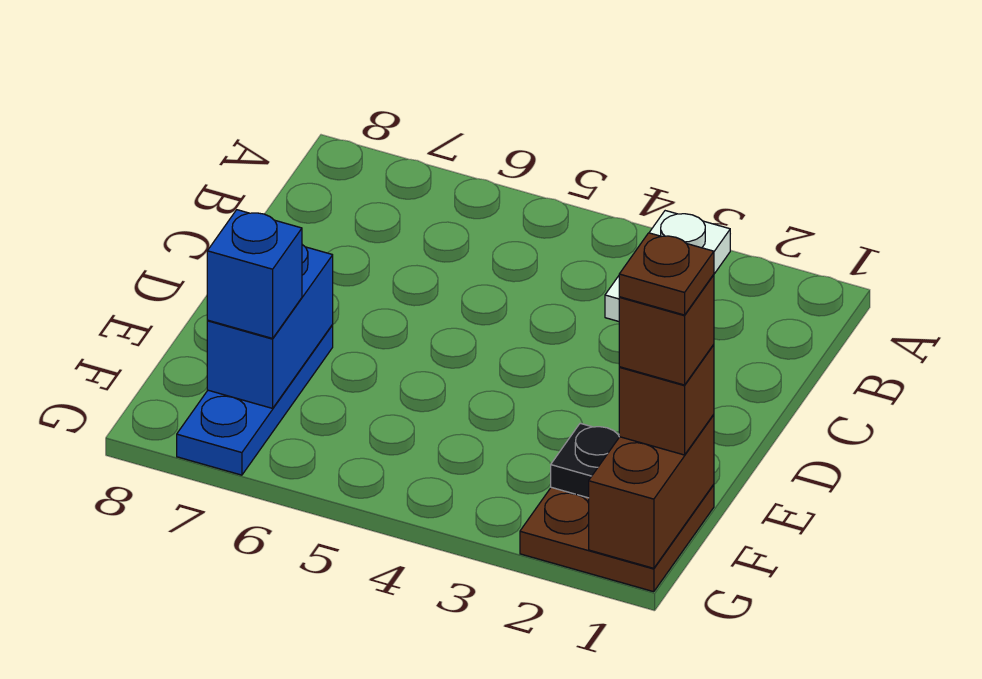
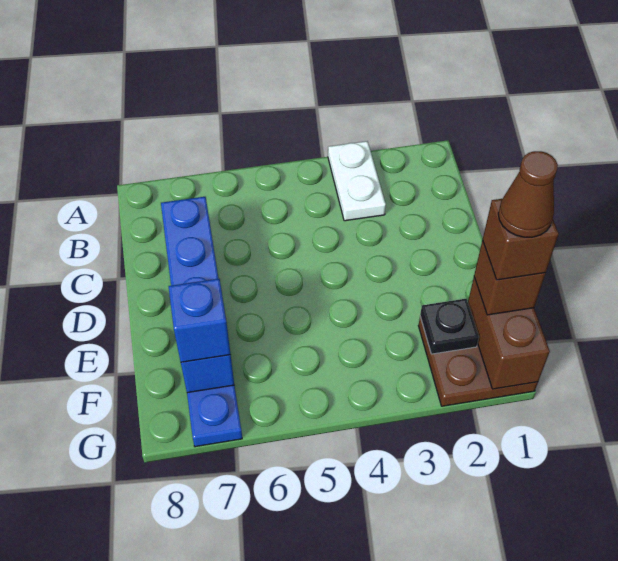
blue brick E7:F7 level 2 -> blue brick C7:F7 level 2
brown plate F1 level 5 -> brown cone F1 level 5

